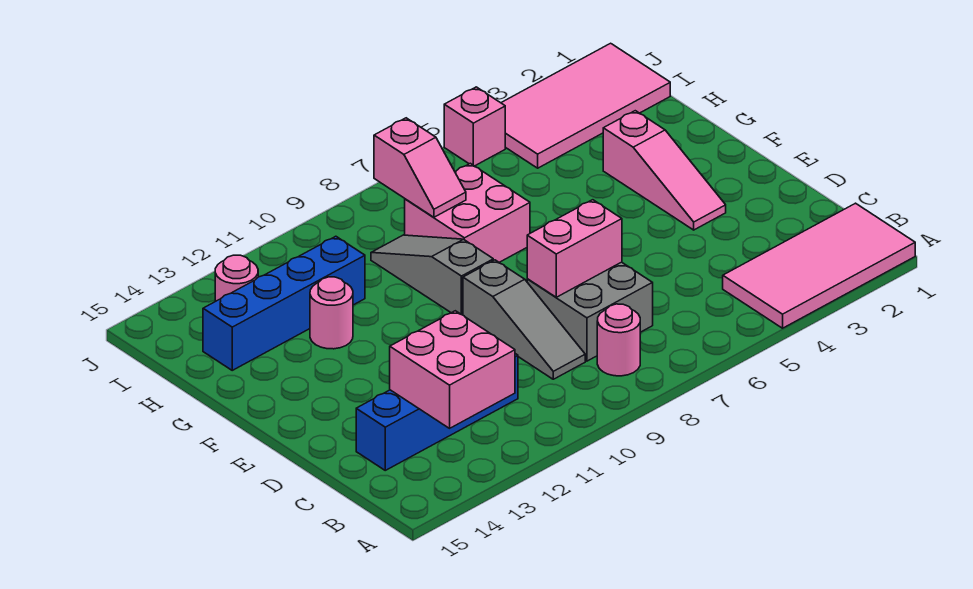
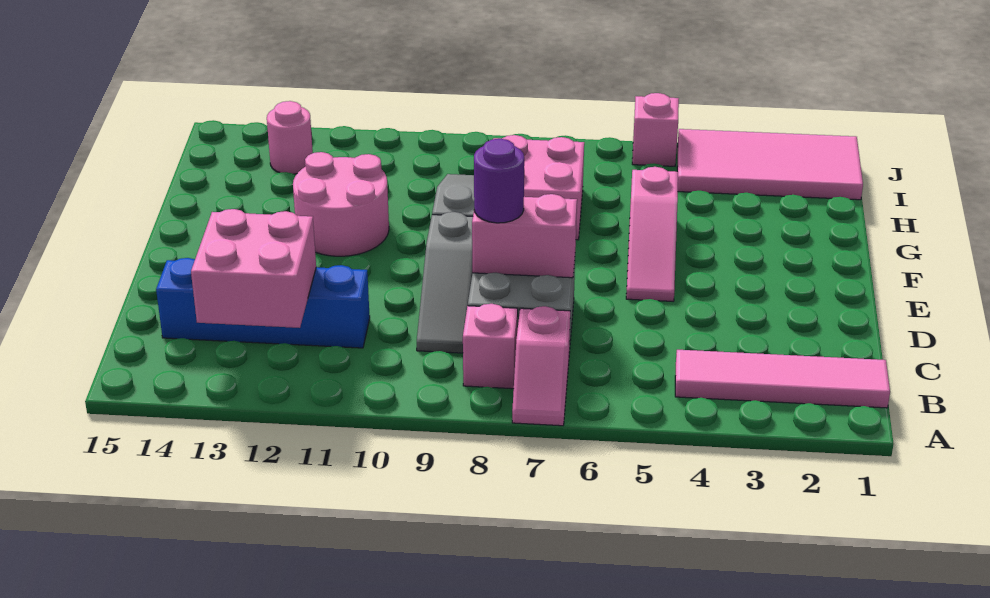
pink tile A1:B4 level 1 -> pink tile B1:B4 level 1
pink round brick B8 level 1 -> pink brick B8 level 1
none -> purple round brick D8 level 3
pink slope E3:G3 level 1 top G -> pink slope E5:G5 level 1 top G
pink round brick G12 level 1 -> pink round brick F11:G12 level 1
pink slope H8:I8 level 2 top I -> pink slope A7:B7 level 1 top B
blue brick H11:H14 level 1 -> none

